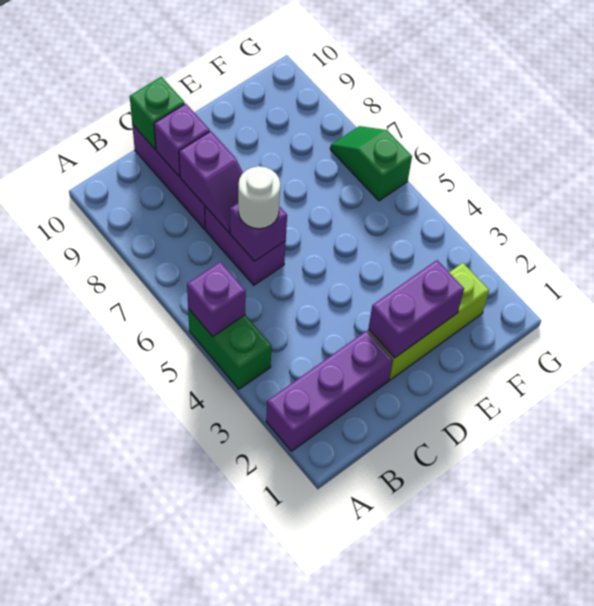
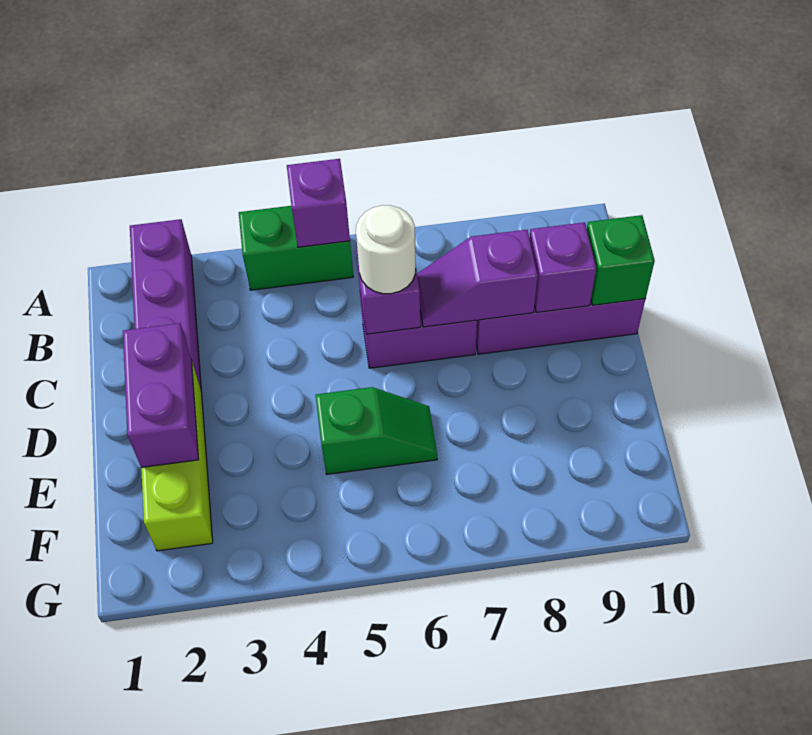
green slope G6:G7 level 1 top 6 -> green slope E5:E6 level 1 top 5

